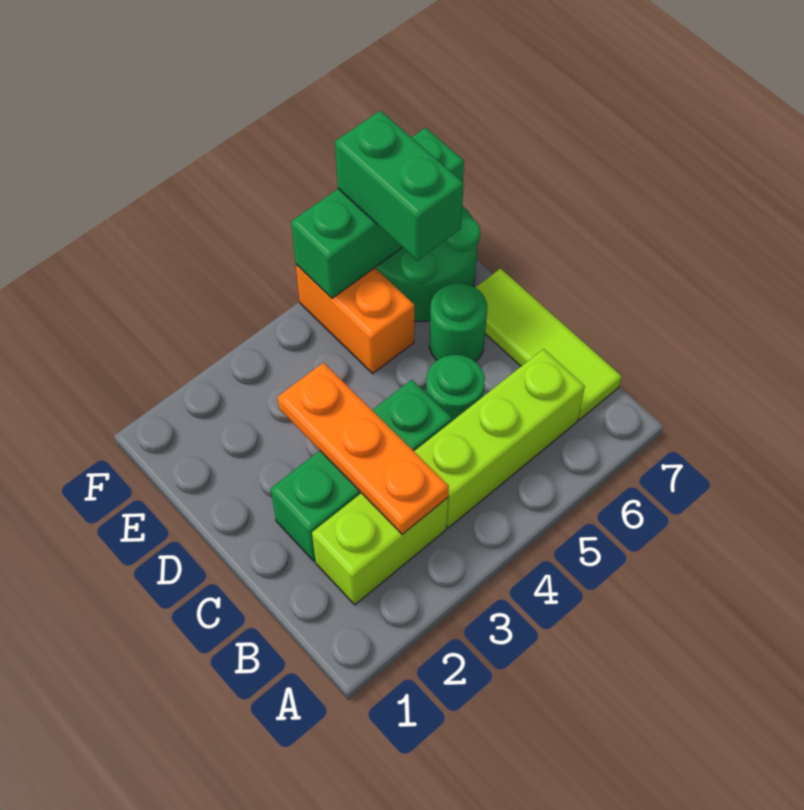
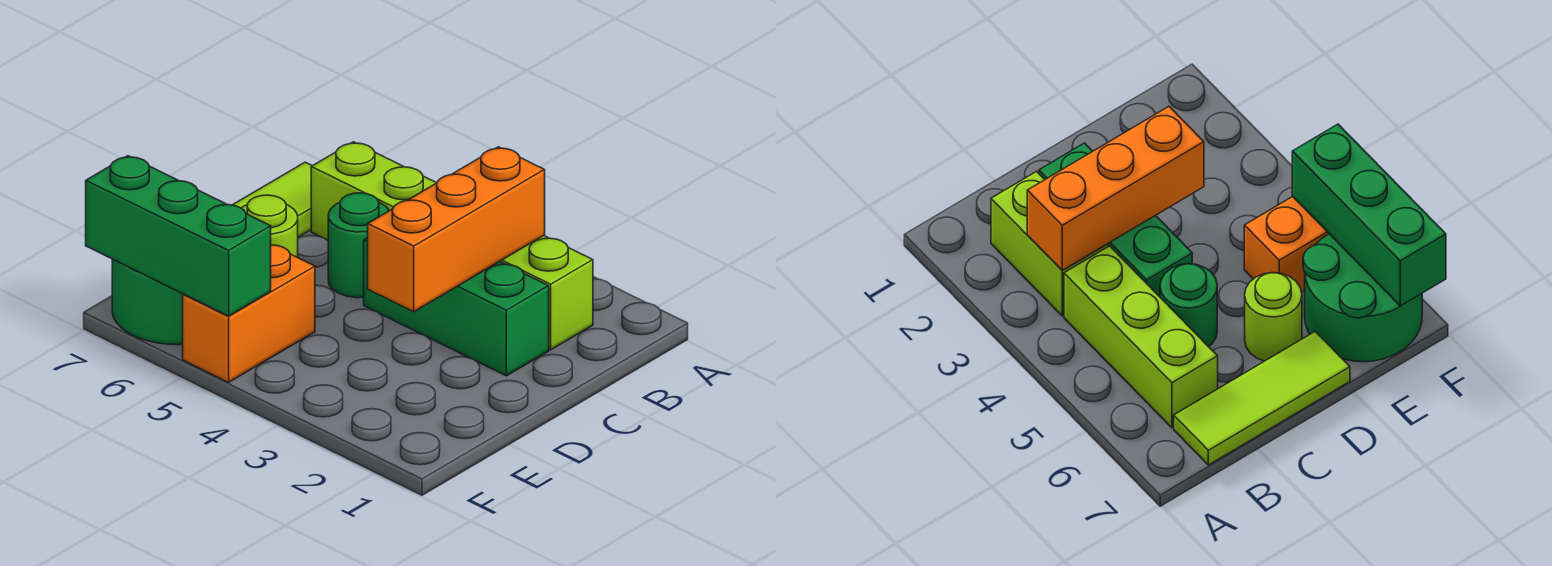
orange plate B3:D3 level 2 -> orange brick B3:D3 level 2
green round brick D6 level 1 -> lime round brick D6 level 1
green brick E6:F6 level 3 -> none

